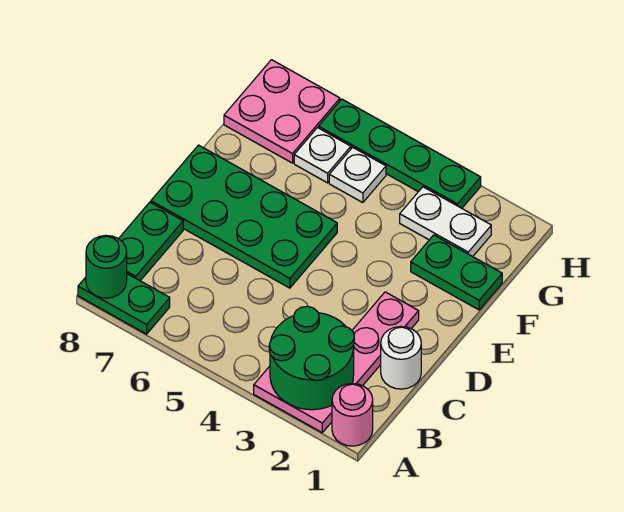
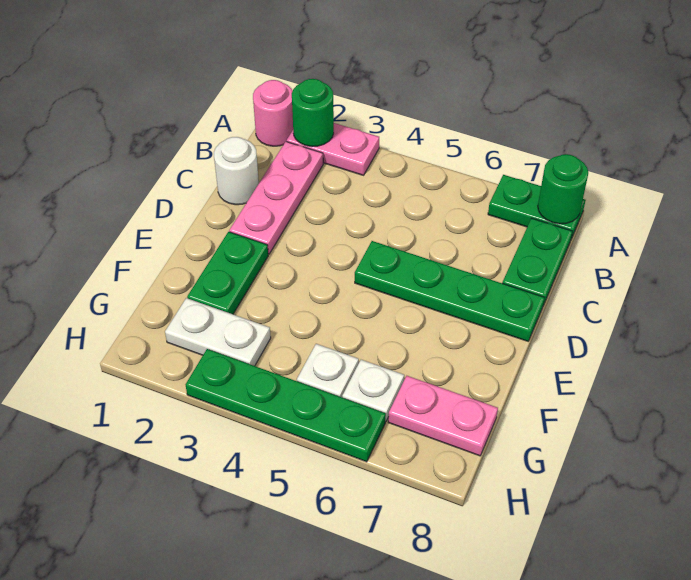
green round brick A2:B3 level 2 -> green round brick A2 level 2
green plate D5:E8 level 1 -> green plate D5:D8 level 1
green plate F1:F2 level 1 -> green plate E2:F2 level 1
pink plate G7:H8 level 1 -> pink plate G7:G8 level 1

